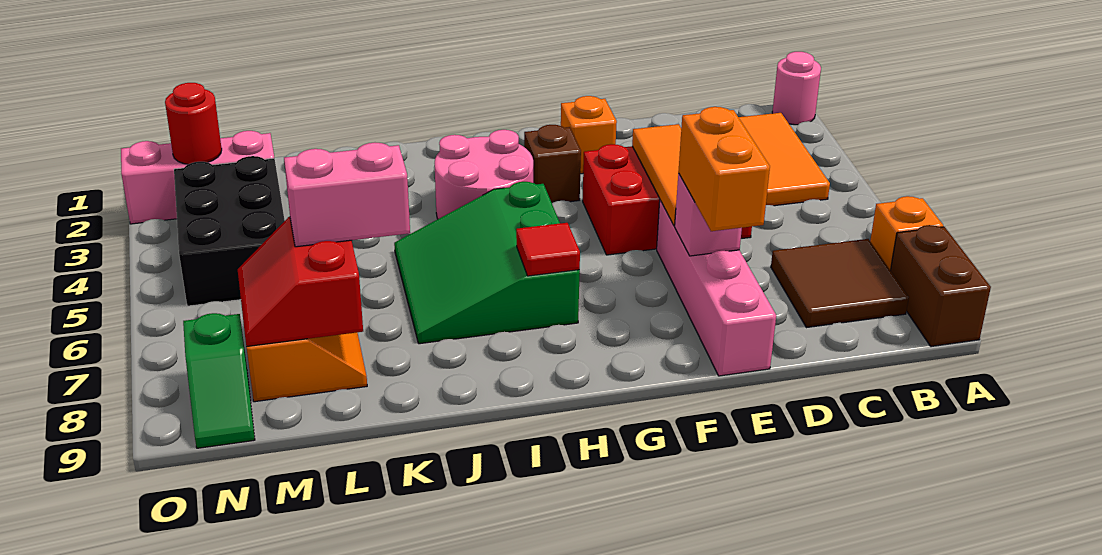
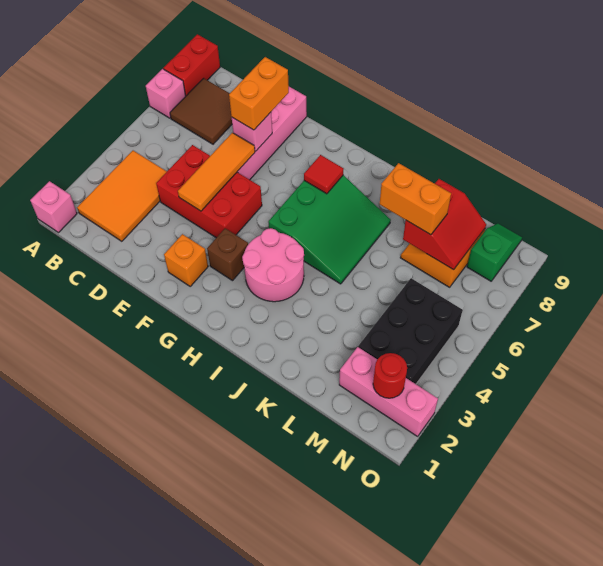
pink round brick A1 level 1 -> pink brick A1 level 1
orange brick A7 level 1 -> pink brick A7 level 1
brown brick A8:A9 level 1 -> red brick A8:A9 level 1
pink brick K7:L7 level 3 -> orange brick K7:L7 level 3

